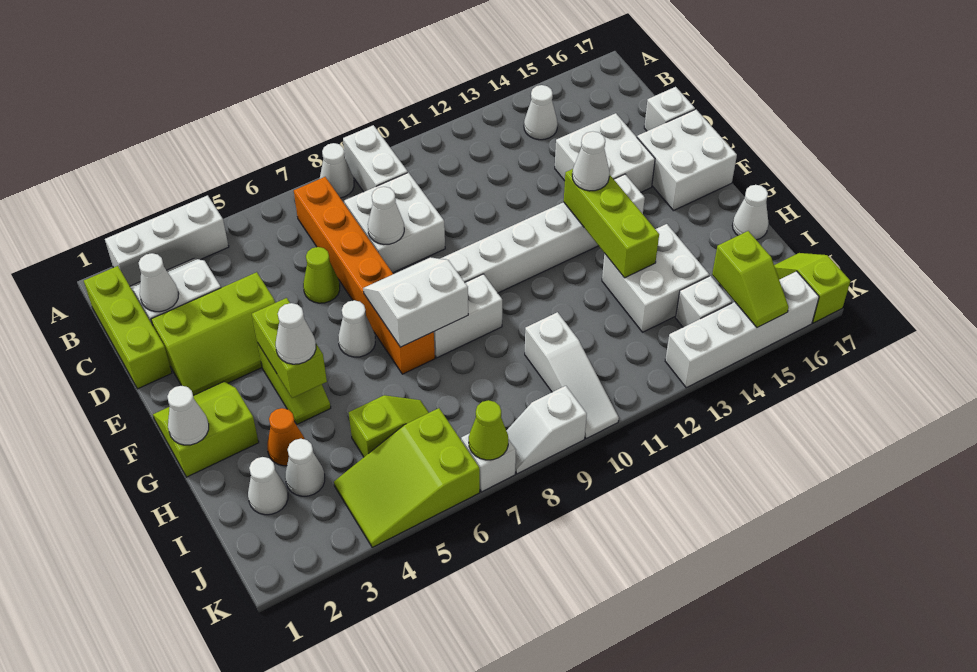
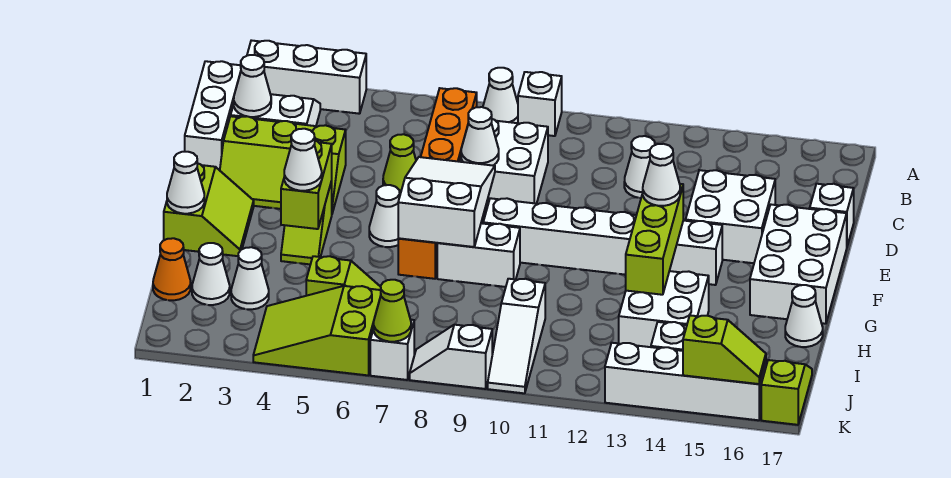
white brick A9:B9 level 1 -> white brick A9 level 1
lime brick B1:D1 level 1 -> white brick B1:D1 level 1
white cone B14 level 1 -> white cone C12 level 1
white brick E16:F17 level 1 -> white brick E16:G17 level 1
lime slope F1:G2 level 1 top G -> lime slope F1:G2 level 1 top 1
white slope F7:G8 level 2 top G -> white slope E7:G8 level 2 top G
orange cone H3 level 1 -> orange cone I1 level 1
lime slope J15:K15 level 2 top J -> lime slope K15:K16 level 2 top 15

